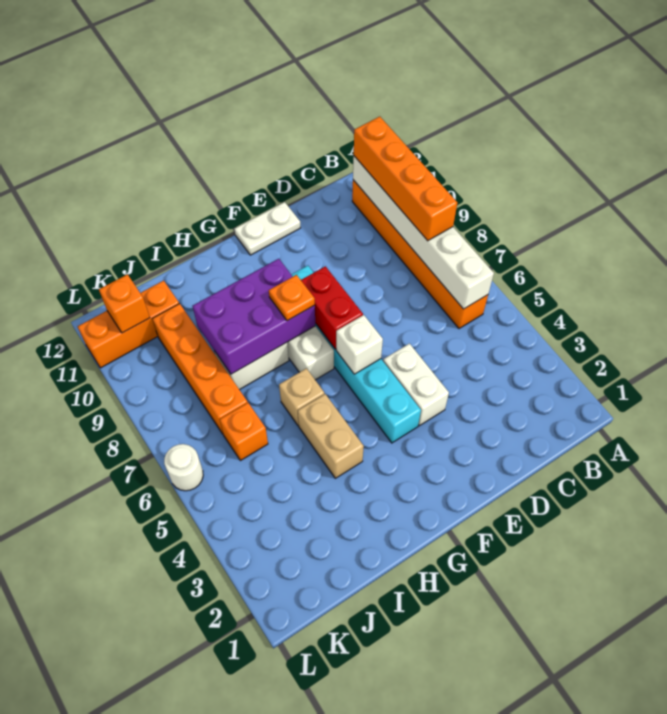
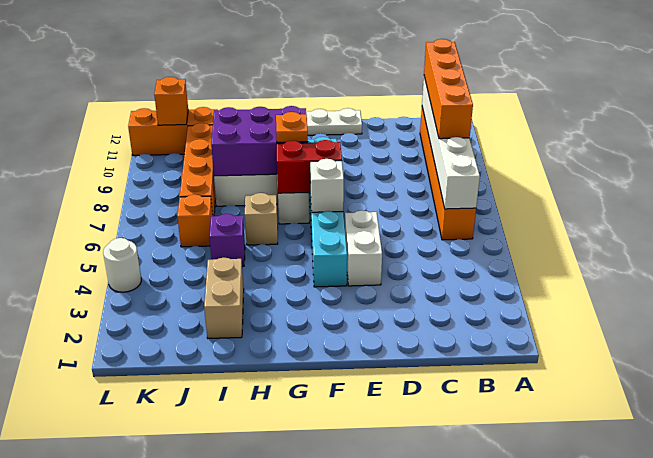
red brick F7:F8 level 2 -> red brick F7:G7 level 2
tan brick H4:H5 level 1 -> tan brick I2:I3 level 1
none -> purple brick I5 level 1
white round brick L6 level 1 -> white round brick L4 level 1

